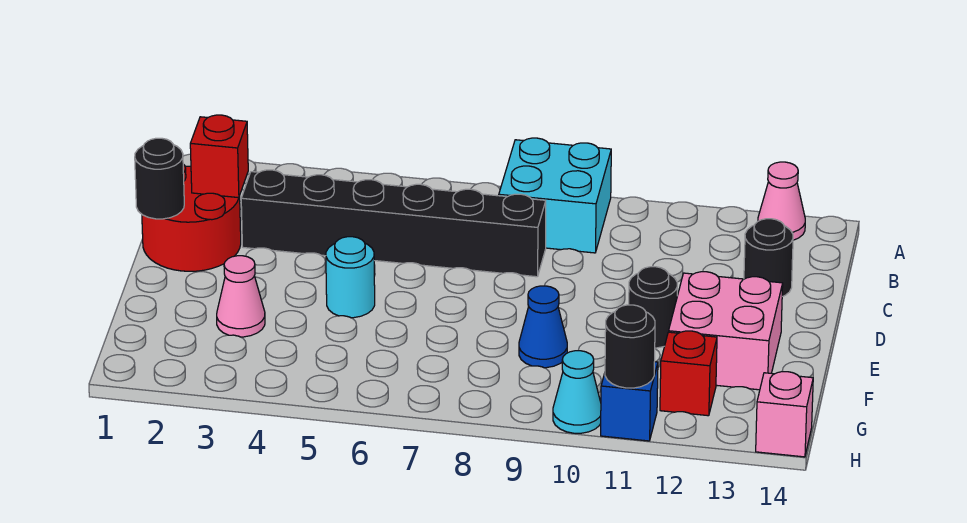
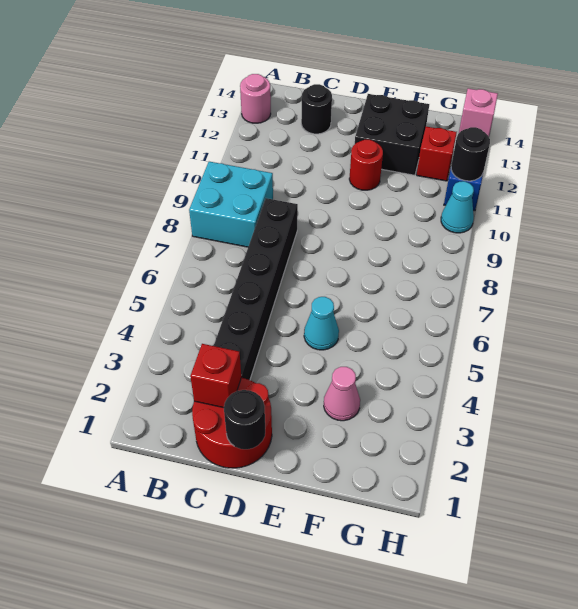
pink cone A13 level 1 -> pink round brick A13 level 1
cyan round brick E5 level 1 -> cyan cone E5 level 1
black round brick E11 level 1 -> red round brick E11 level 1
pink brick E12:F13 level 1 -> black brick E12:F13 level 1
blue cone F9 level 1 -> none

